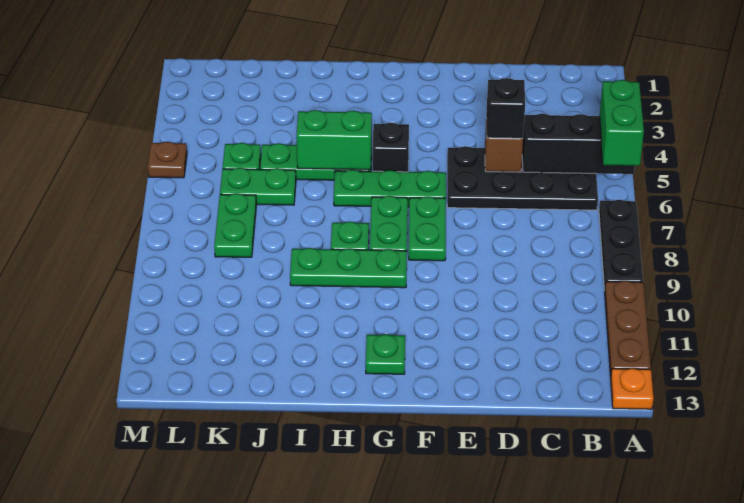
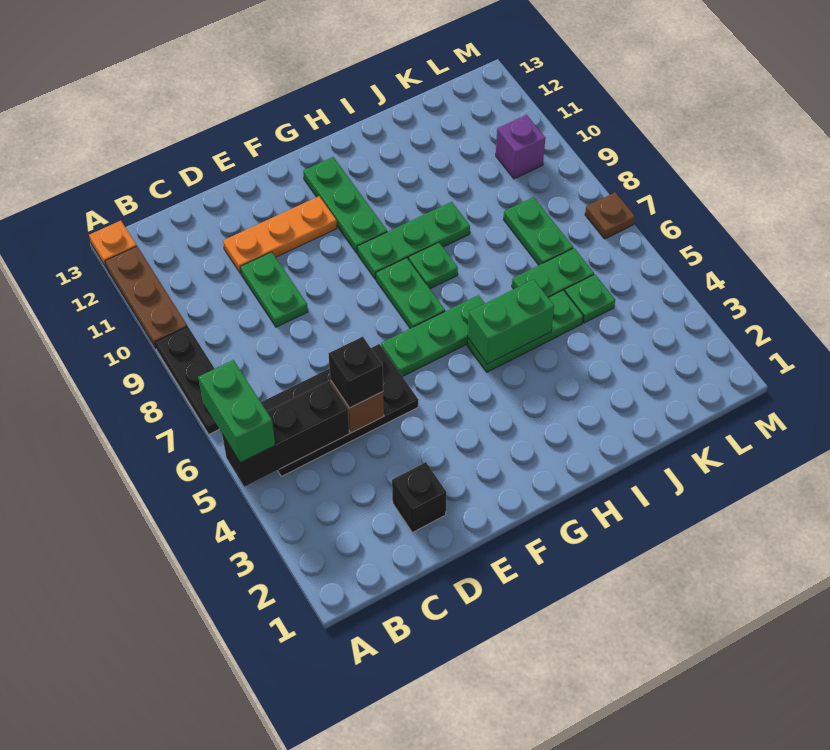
none -> orange plate D11:F11 level 1
green plate F7:F8 level 1 -> green plate D9:D10 level 1
black brick G5 level 1 -> black brick D2 level 1
green plate G12 level 1 -> green plate G10:G12 level 1
none -> purple brick L10 level 1
brown plate M5 level 1 -> brown plate M7 level 1

